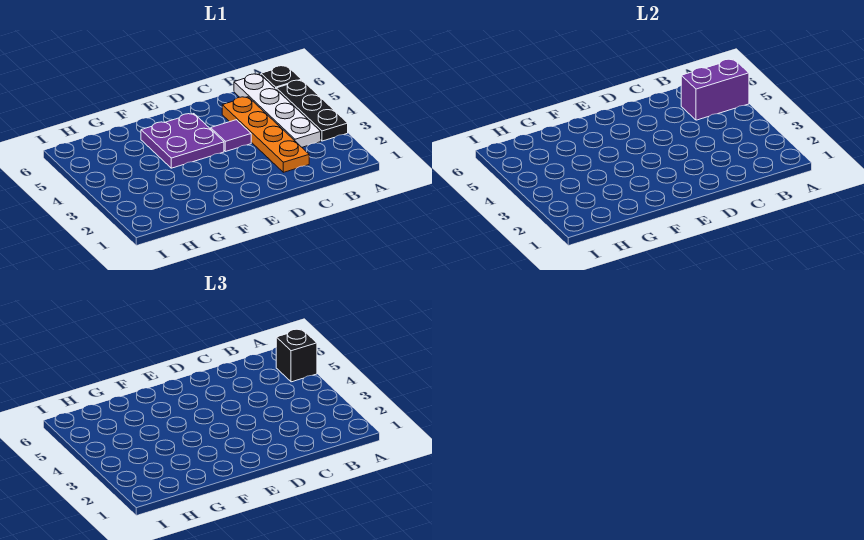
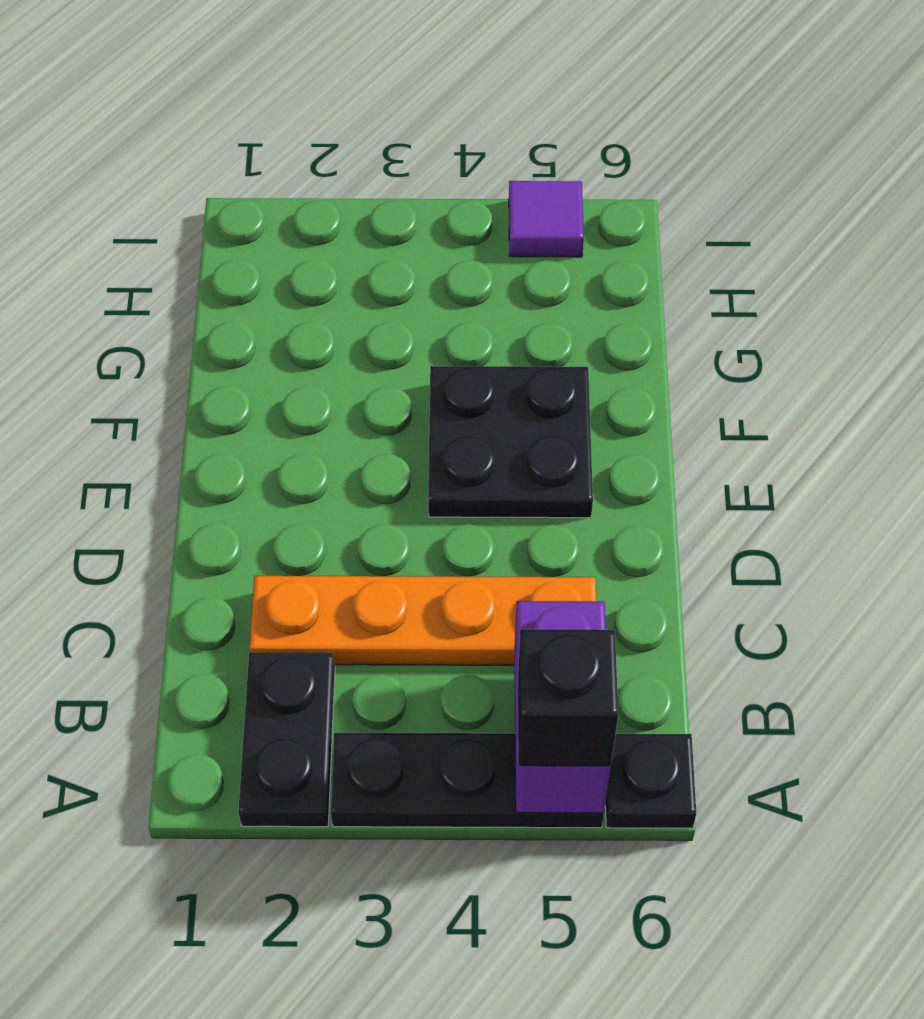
none -> black plate A2:B2 level 1
white plate B3:B6 level 1 -> none
purple tile D4 level 1 -> purple tile I5 level 1
purple plate E4:F5 level 1 -> black plate E4:F5 level 1

